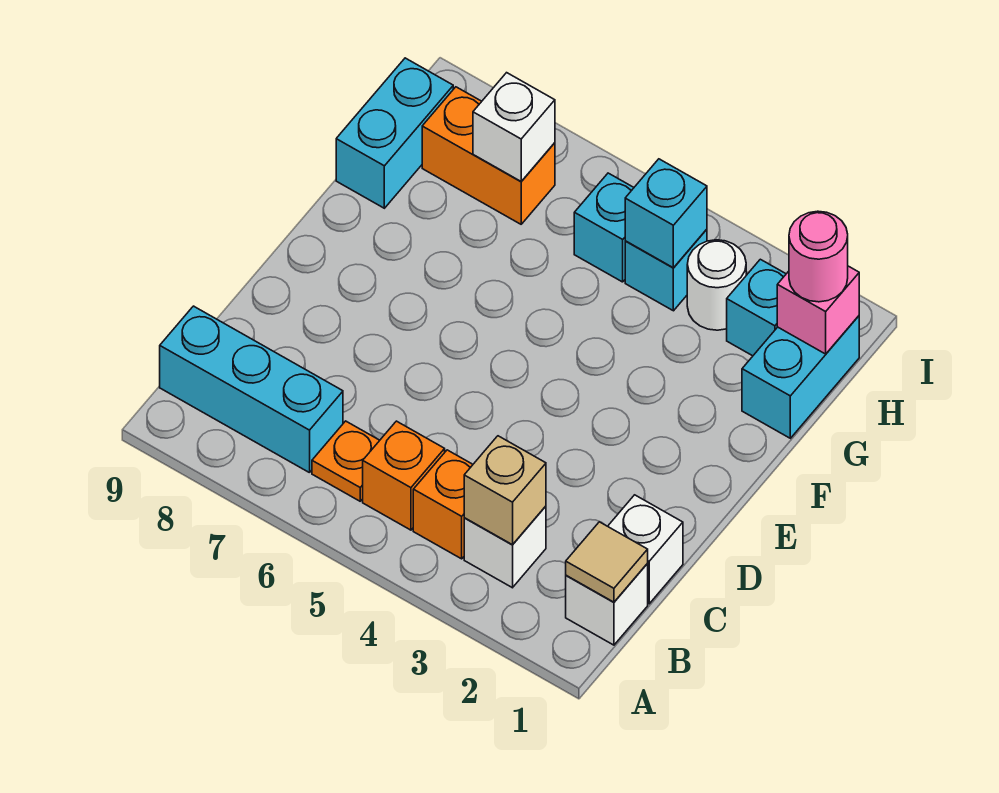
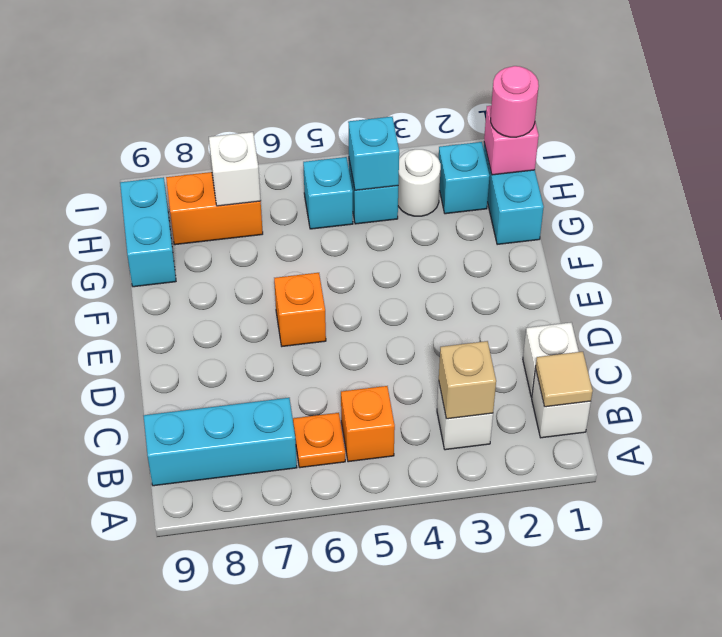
orange brick B4 level 1 -> orange brick E6 level 1

